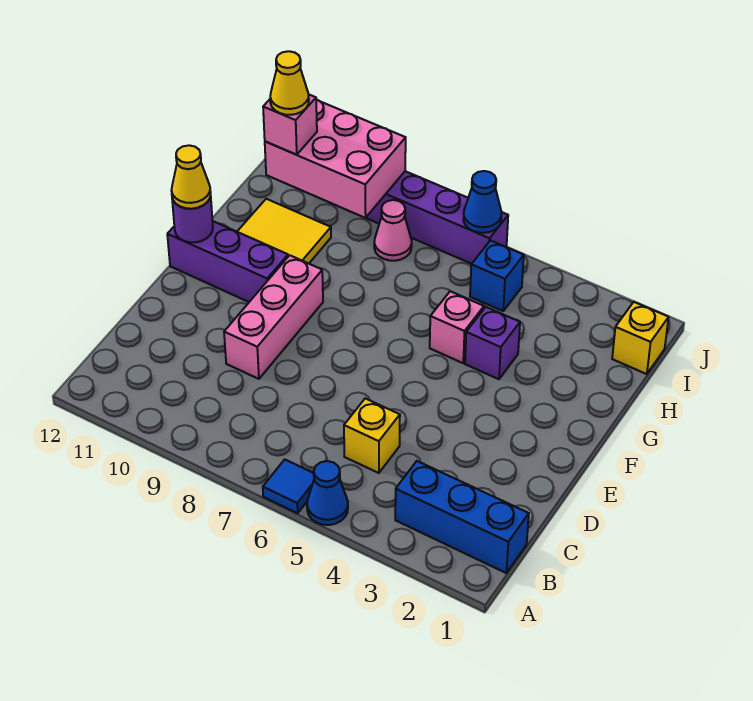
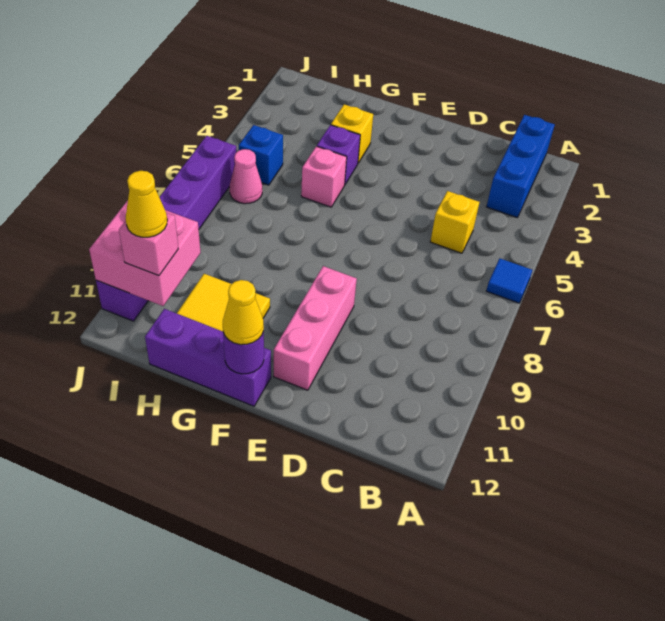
blue cone A5 level 1 -> none
pink brick D9:F9 level 1 -> pink brick E9:E11 level 1
purple brick F10:F12 level 1 -> purple brick F12:H12 level 1
yellow brick I1 level 1 -> yellow brick G3 level 1
pink cone I8 level 1 -> pink cone I6 level 1
pink brick I9:J11 level 2 -> pink brick I10:J11 level 2
blue cone J6 level 2 -> none

